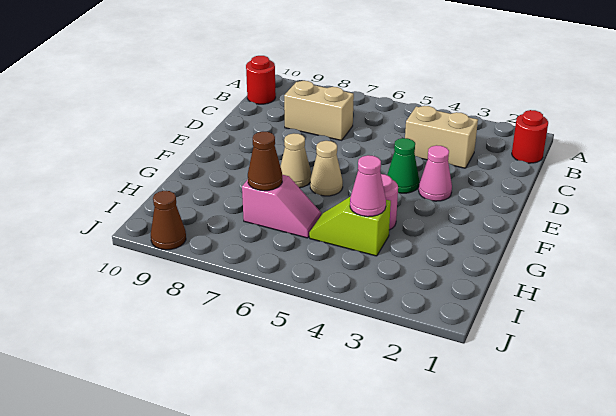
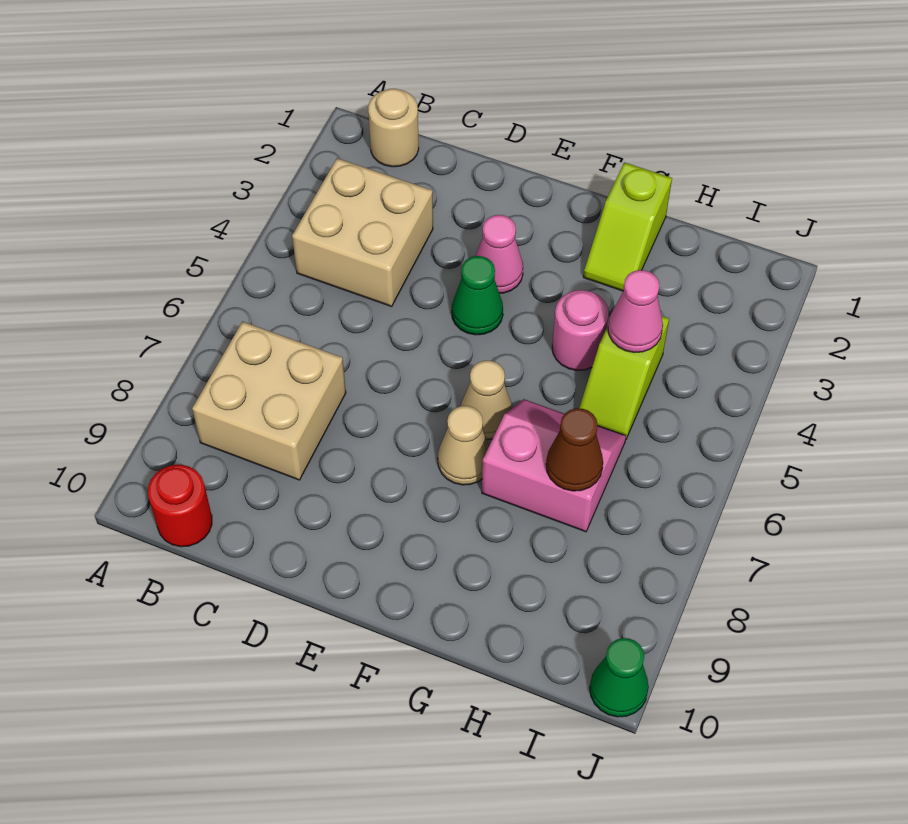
red round brick B1 level 1 -> tan round brick B1 level 1
tan brick C3:C4 level 1 -> tan brick B3:C4 level 1
tan brick C7:C8 level 1 -> tan brick B7:C8 level 1
none -> lime slope G1:G2 level 1 top 1
pink slope H6:H7 level 1 top 7 -> pink slope G6:H7 level 1 top 7
brown cone J9 level 1 -> none
none -> green cone J10 level 1

